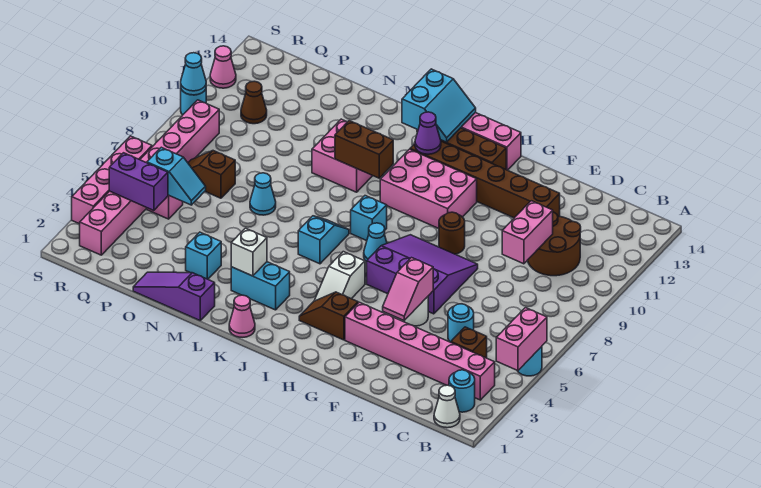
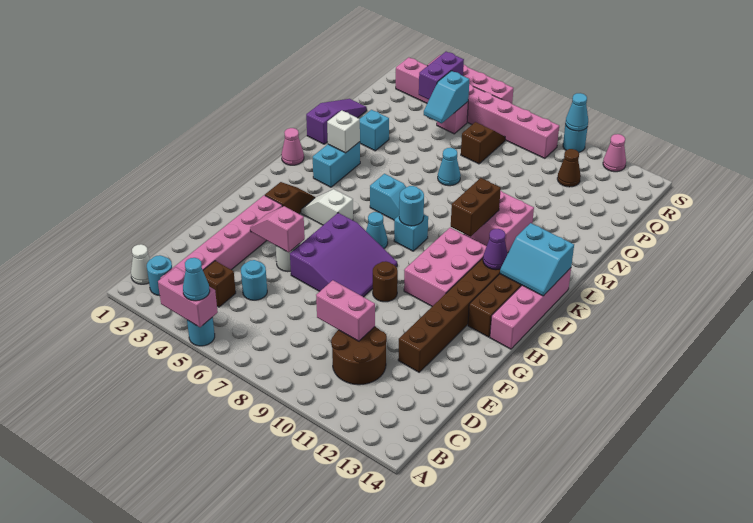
none -> cyan cone A5 level 3
none -> cyan round brick J8 level 2

